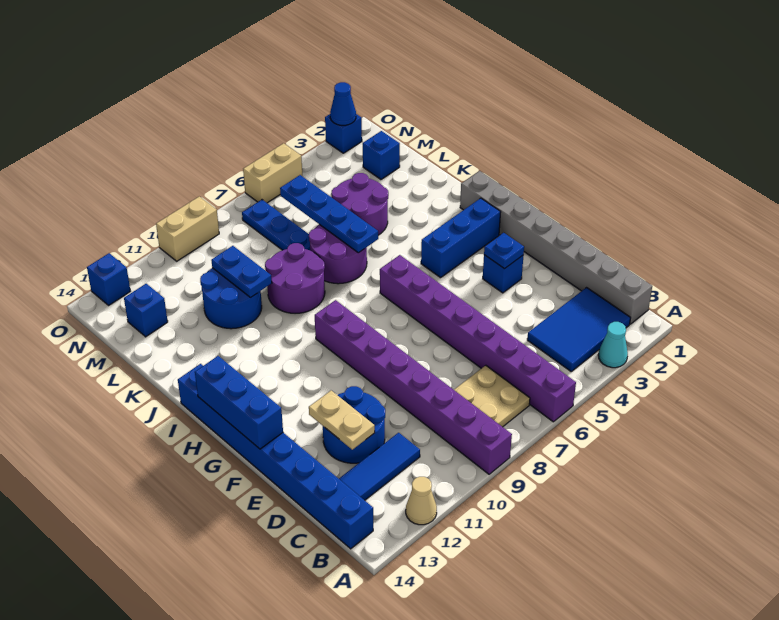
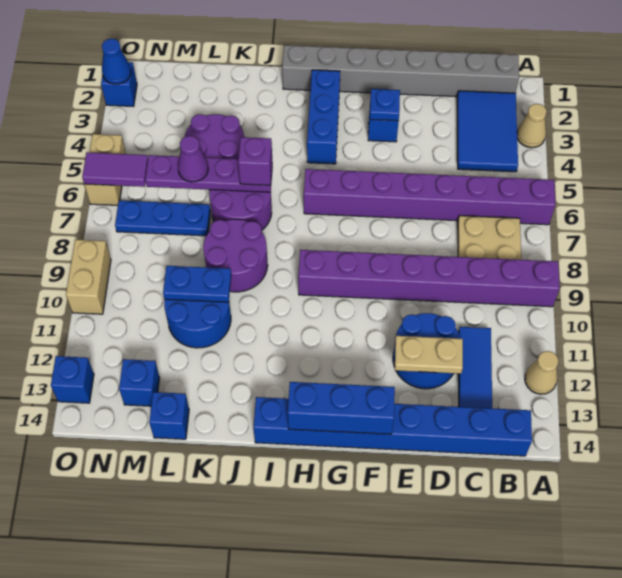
cyan cone A3 level 1 -> tan cone A3 level 1
blue plate J6:M6 level 2 -> purple plate J6:M6 level 2
none -> purple brick J6 level 3
none -> purple cone L6 level 3
blue brick M2 level 1 -> blue brick L14 level 1
none -> purple tile N6:O6 level 2

